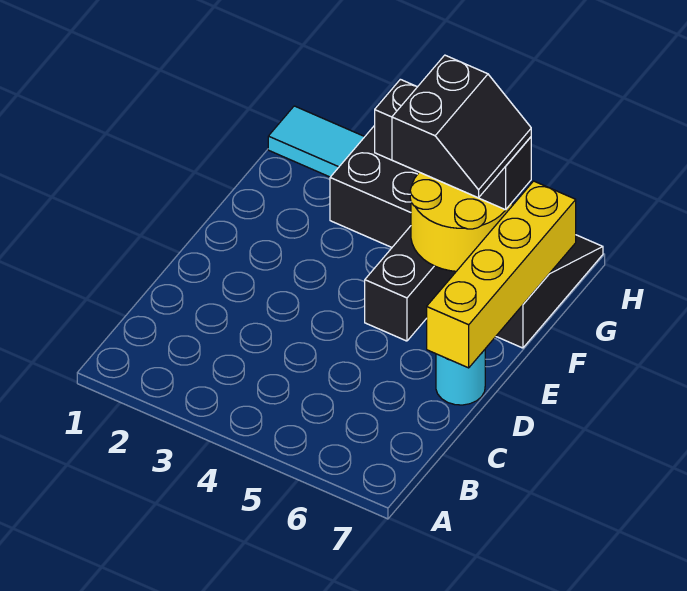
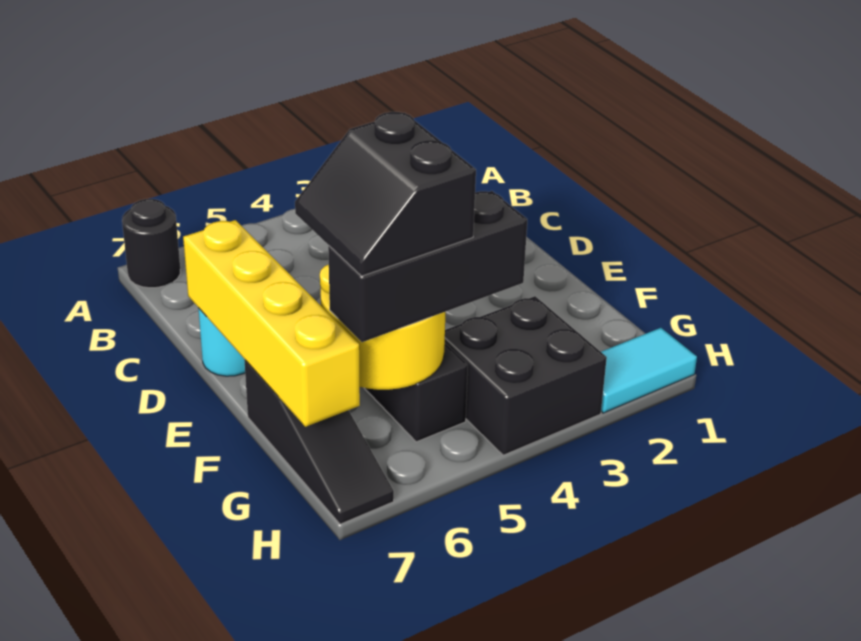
none -> black round brick A7 level 1

